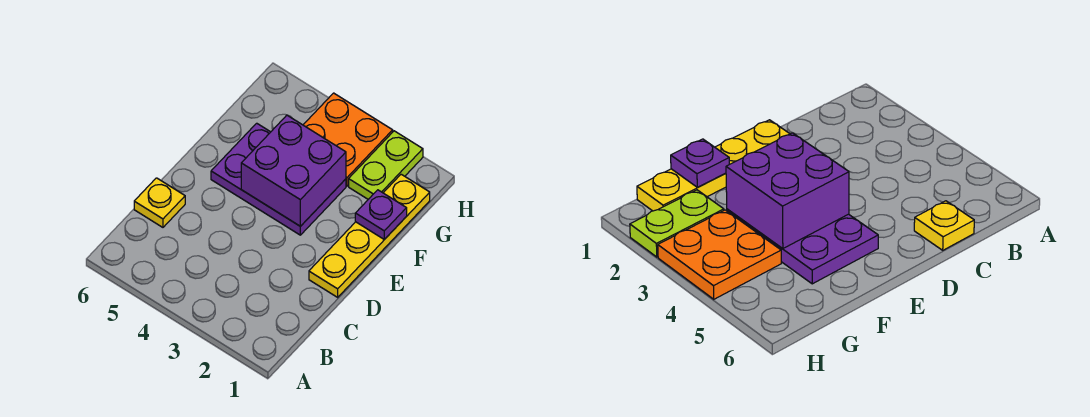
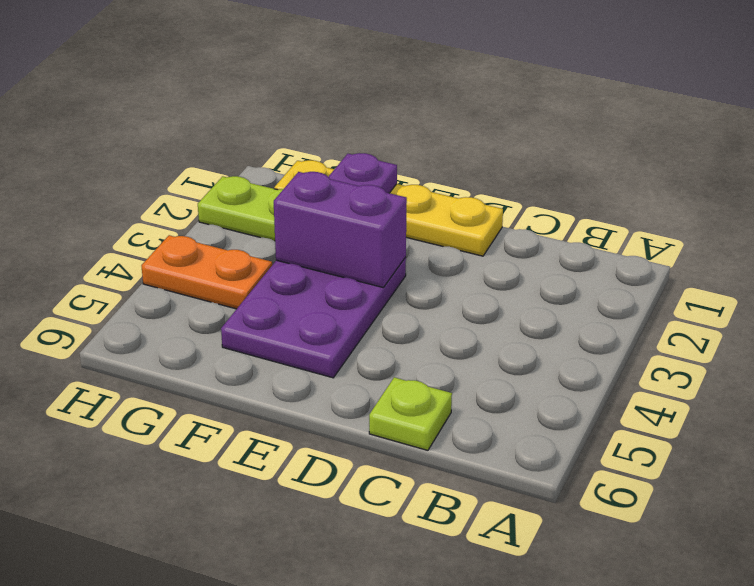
yellow plate C6 level 1 -> lime plate C6 level 1
purple brick E3:F4 level 2 -> purple brick E3:F3 level 2
orange plate G3:H4 level 1 -> orange plate G4:H4 level 1

